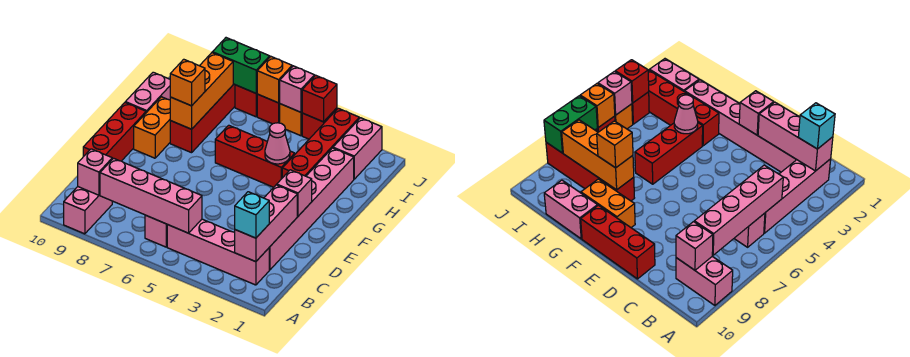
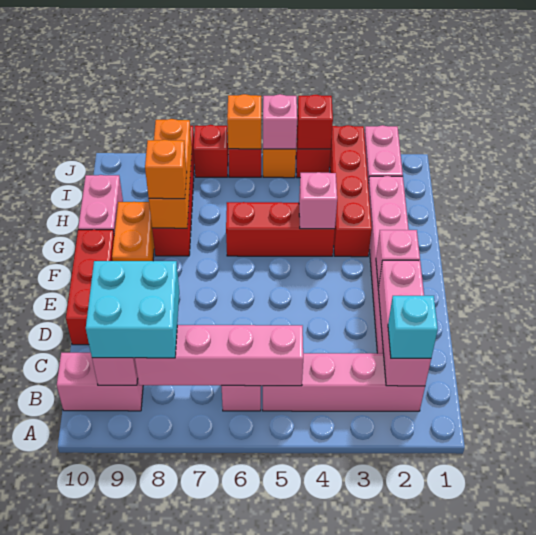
pink brick A9:B9 level 1 -> pink brick B9:B10 level 1
none -> cyan brick B8:C9 level 3
pink cone G4 level 2 -> pink brick G4 level 2
green brick J7:J8 level 2 -> none

